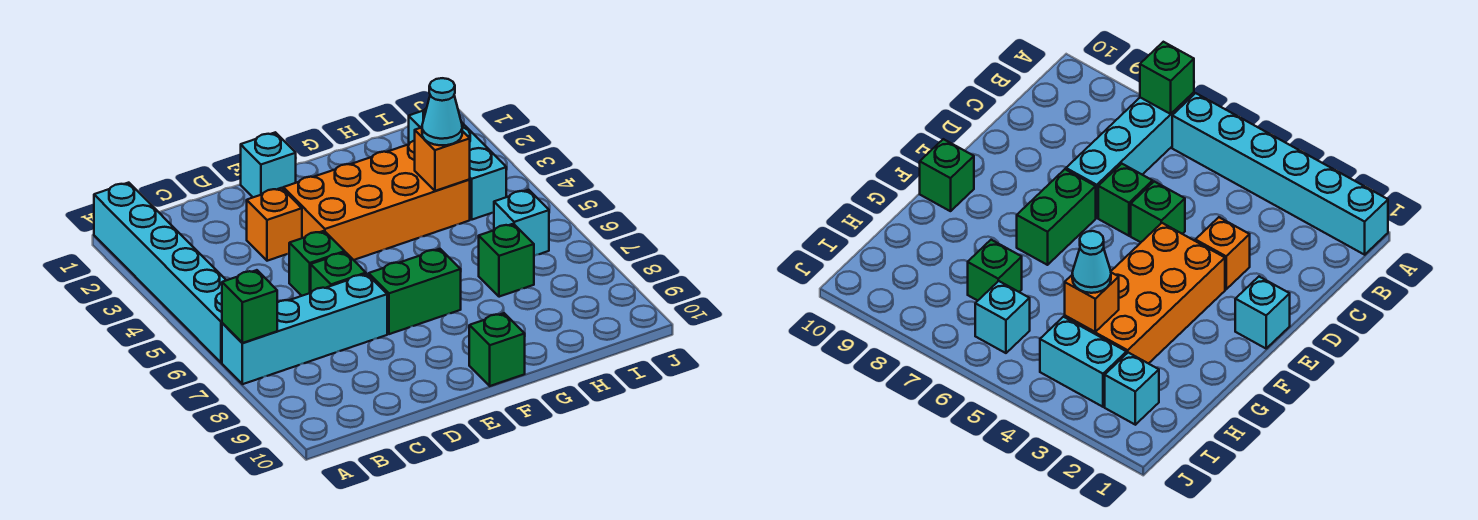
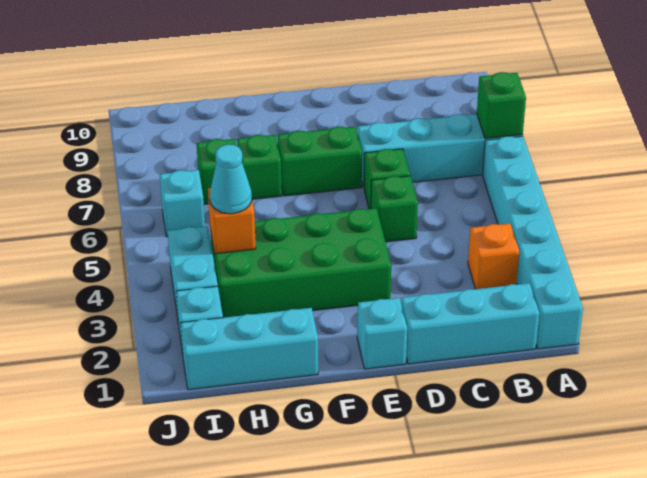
none -> cyan brick B1:D1 level 1
orange brick D3 level 1 -> orange brick B3 level 1
orange brick E3:H4 level 1 -> green brick E3:H4 level 1
green brick F10 level 1 -> green brick G7 level 1
none -> cyan brick G1:I1 level 1

